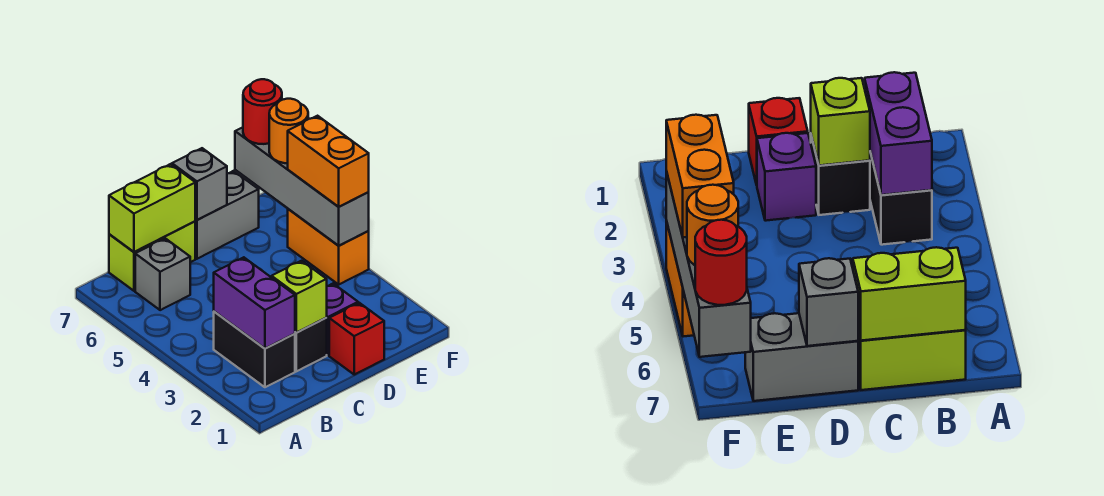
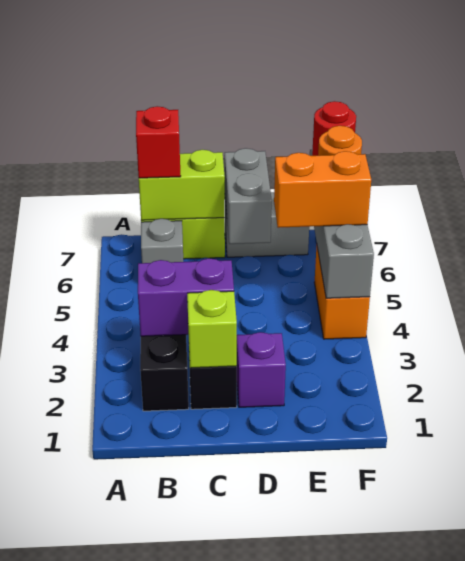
purple brick B2:B3 level 2 -> purple brick B3:C3 level 2
red brick D1 level 1 -> red brick B7 level 3
grey brick D7 level 2 -> grey brick D6:D7 level 2
orange brick F4:F5 level 3 -> orange brick E5:F5 level 3

